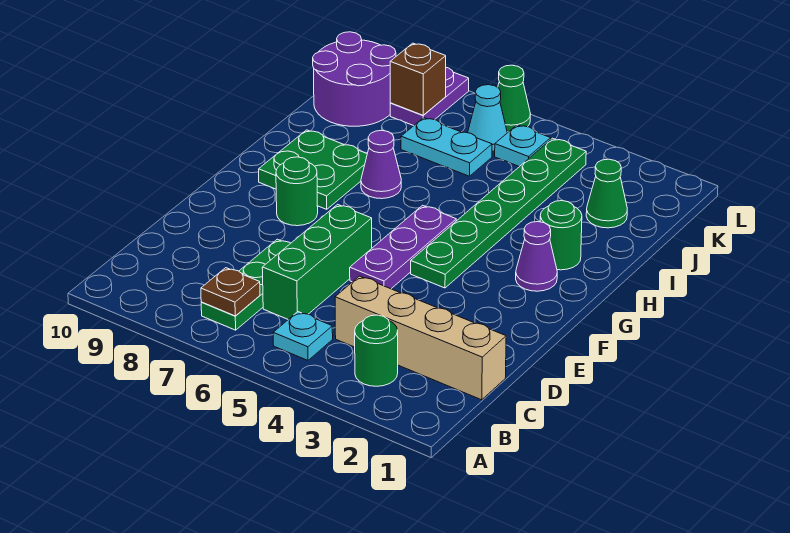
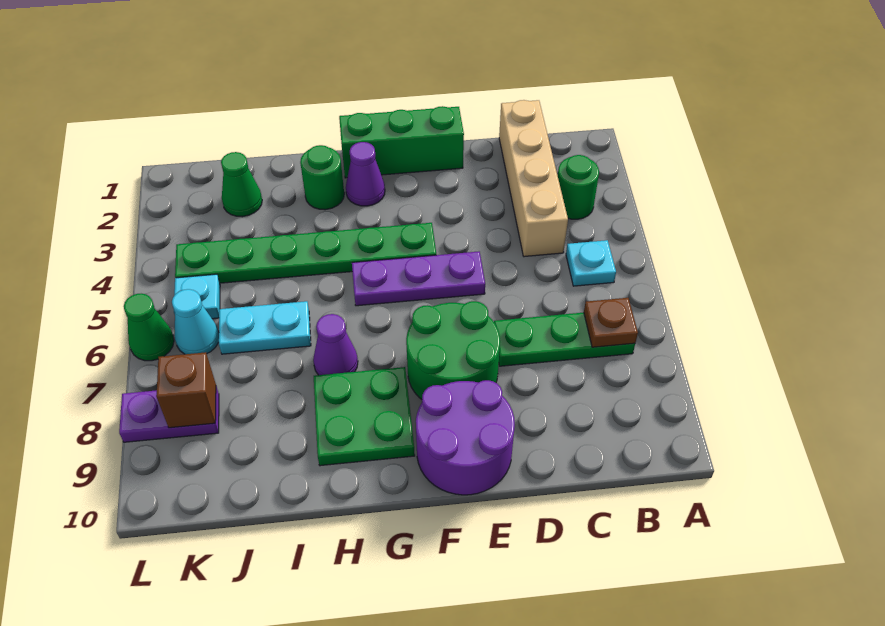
green brick C6:E6 level 1 -> green brick E1:G1 level 1
green round brick F8 level 1 -> green round brick E7:F8 level 1
cyan plate J6:J7 level 1 -> cyan plate I6:J6 level 1
purple round brick J9:K10 level 1 -> purple round brick E9:F10 level 1

